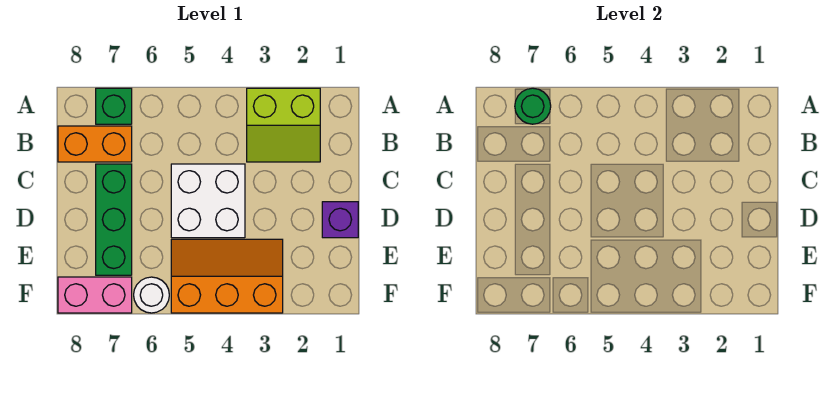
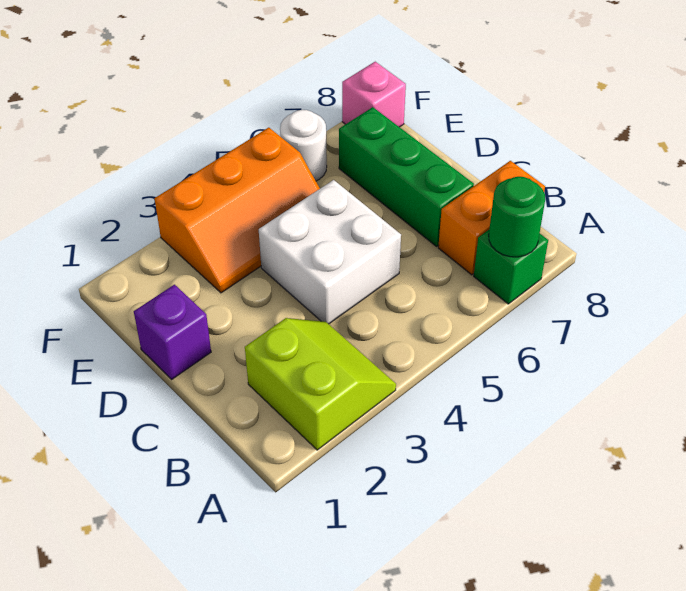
lime slope A2:B3 level 1 top A -> lime slope A2:B3 level 1 top 2
pink brick F7:F8 level 1 -> pink brick F8 level 1

